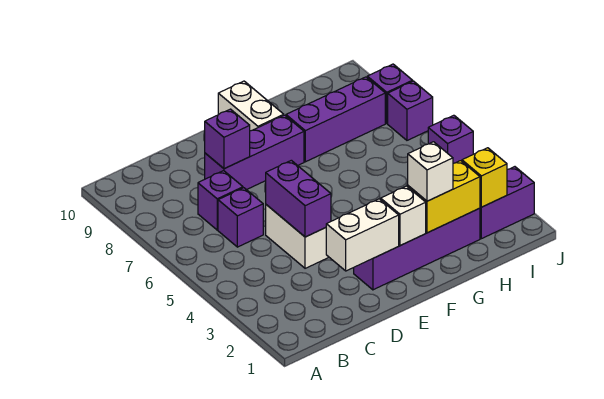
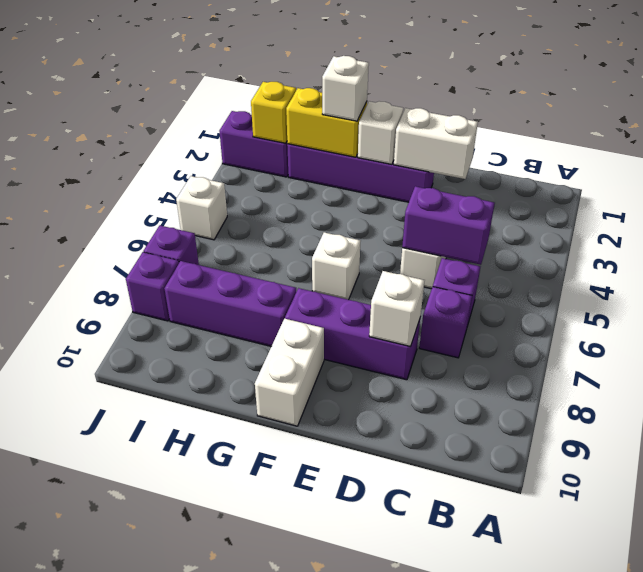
purple brick D4:D5 level 2 -> purple brick C5:D5 level 2
purple brick D8 level 2 -> white brick D8 level 2
none -> white brick F6 level 1
purple brick J5 level 1 -> white brick J5 level 1

